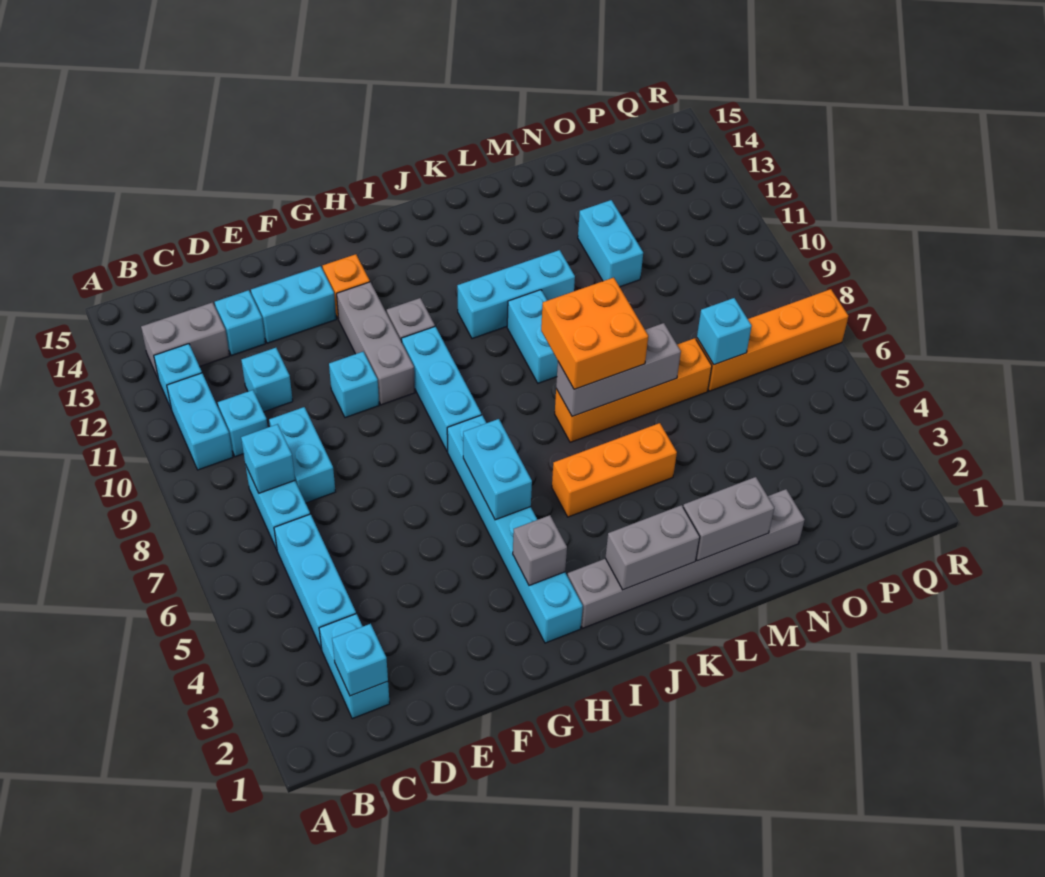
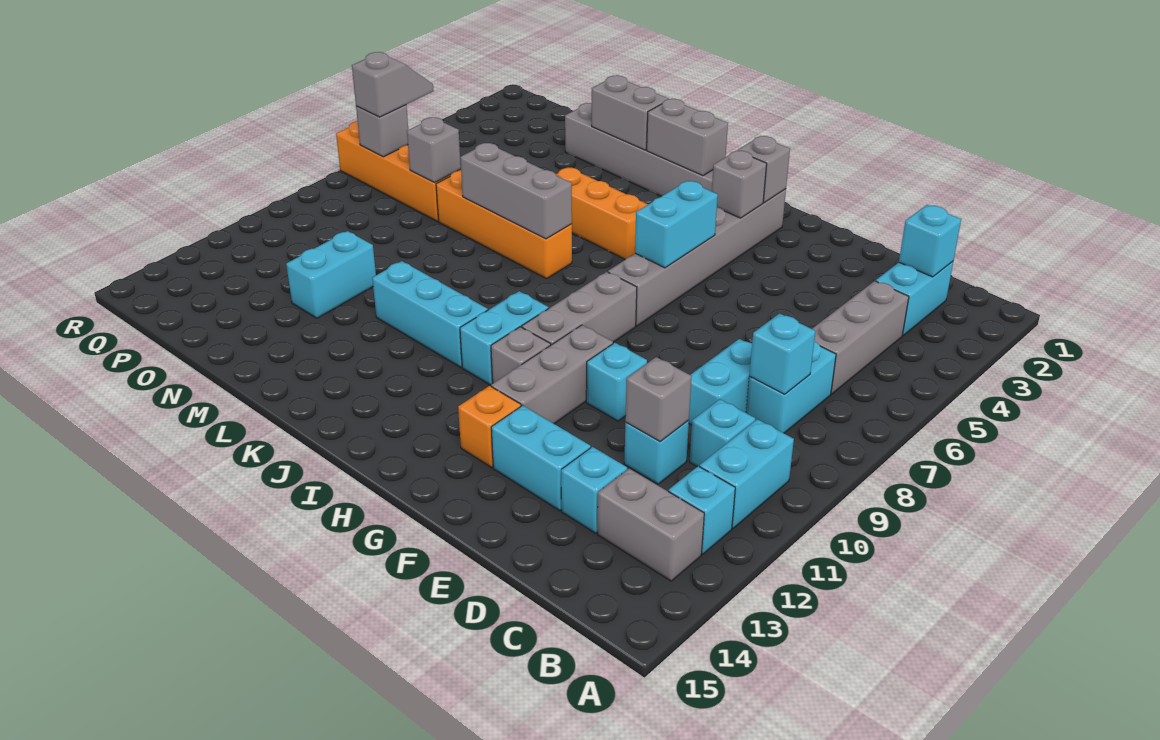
cyan brick C4:C6 level 1 -> grey brick C4:C6 level 1
none -> grey brick D11 level 2
cyan brick H2:H7 level 1 -> grey brick H2:H7 level 1
none -> grey brick H2 level 2
cyan brick H8:H10 level 1 -> grey brick H8:H10 level 1
orange brick K7:L8 level 3 -> none
cyan brick K9:K10 level 1 -> cyan brick I10:I11 level 1
cyan brick O7 level 2 -> grey brick O7 level 2
none -> grey slope Q6:Q7 level 3 top 7
none -> grey brick Q7 level 2

